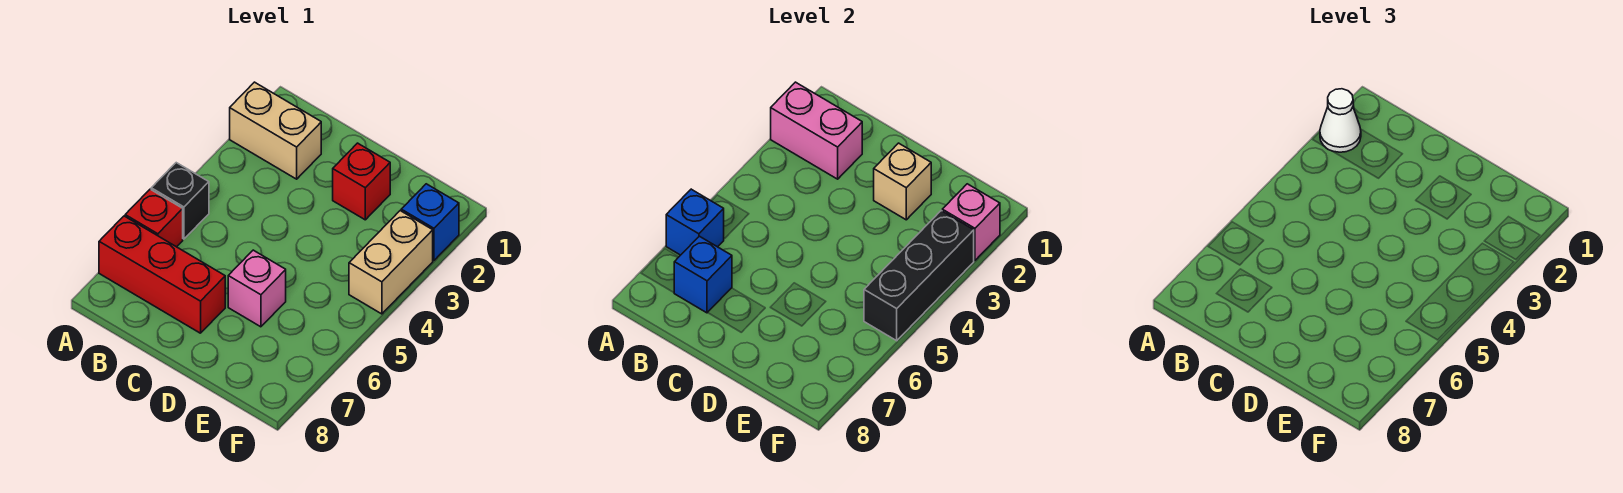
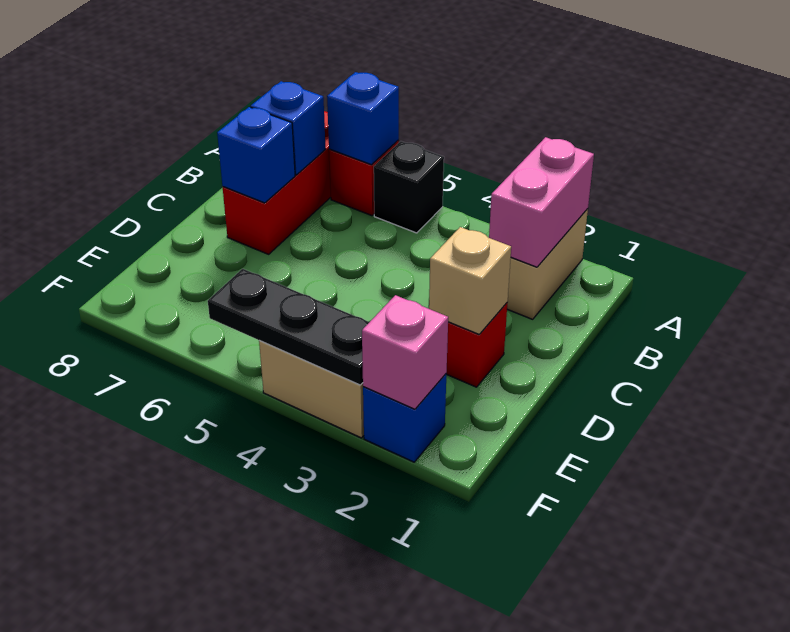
white cone A2 level 3 -> none
none -> blue brick C7 level 2
pink brick D6 level 1 -> none
black brick F3:F5 level 2 -> black plate F3:F5 level 2

